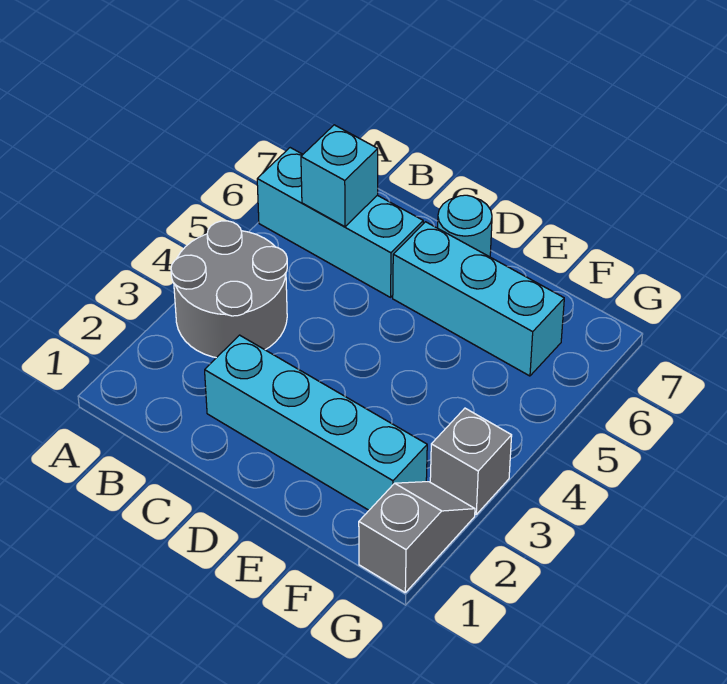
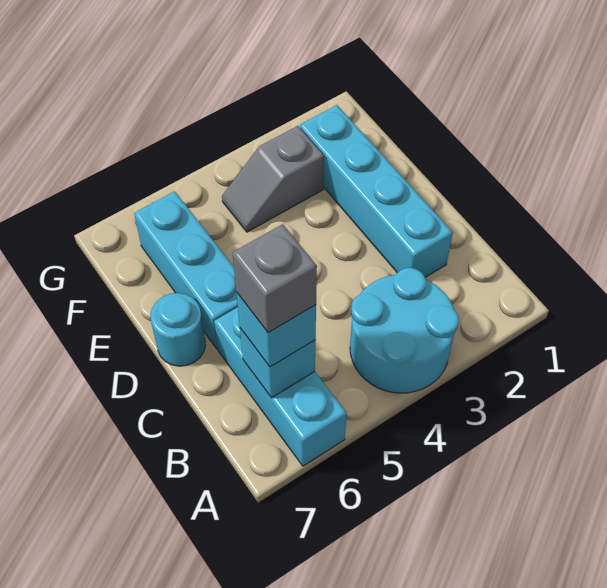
grey round brick A3:B4 level 1 -> cyan round brick A3:B4 level 1
none -> cyan brick B6 level 3
grey slope G1:G2 level 1 top 1 -> grey slope F3:F4 level 1 top 3
grey brick G3 level 1 -> grey brick B6 level 4

